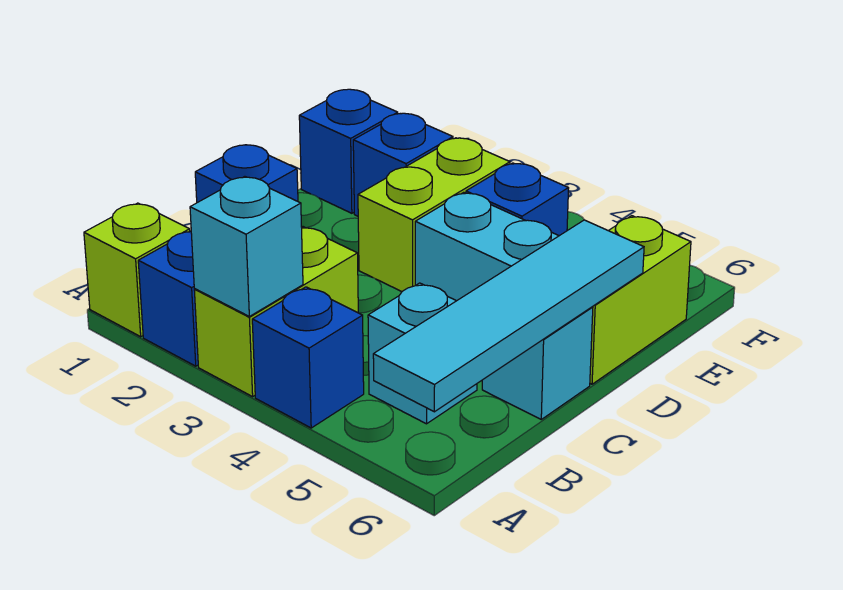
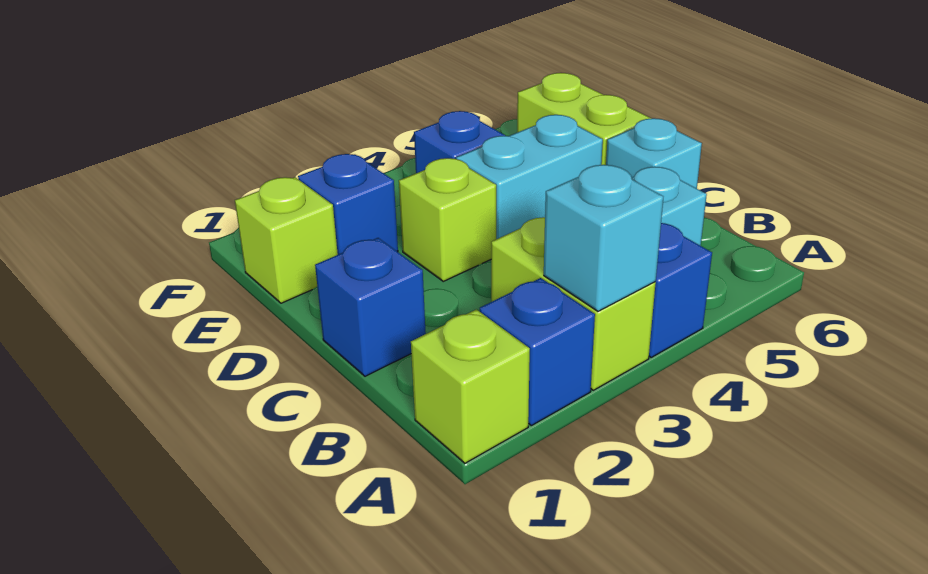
cyan tile A6:D6 level 2 -> none
lime brick D3:E3 level 1 -> lime brick D3 level 1
blue brick E1 level 1 -> lime brick E1 level 1

